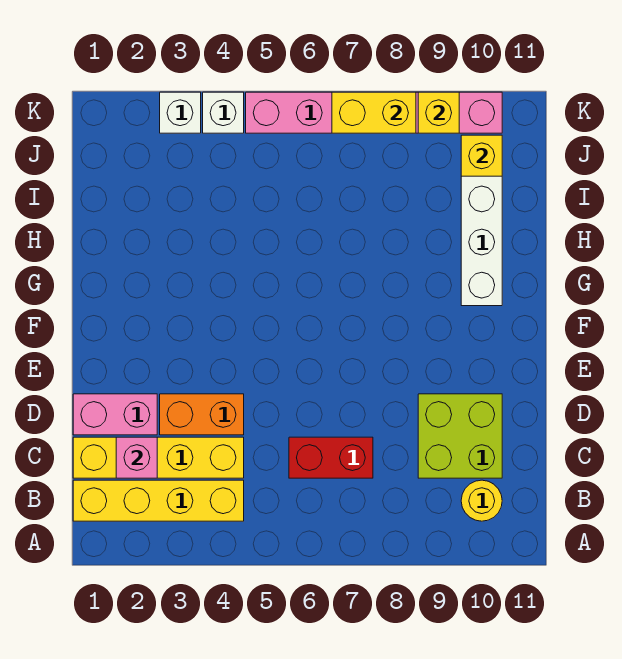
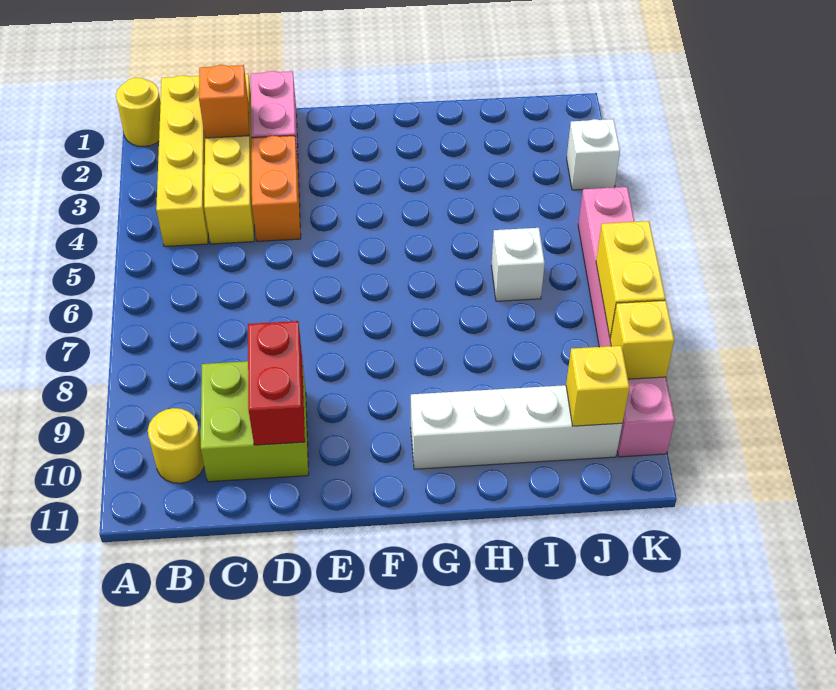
none -> yellow round brick A1 level 1
pink brick C2 level 2 -> orange brick C2 level 2
red brick C6:C7 level 1 -> red brick D9:D10 level 2
white brick K4 level 1 -> white brick I6 level 1

